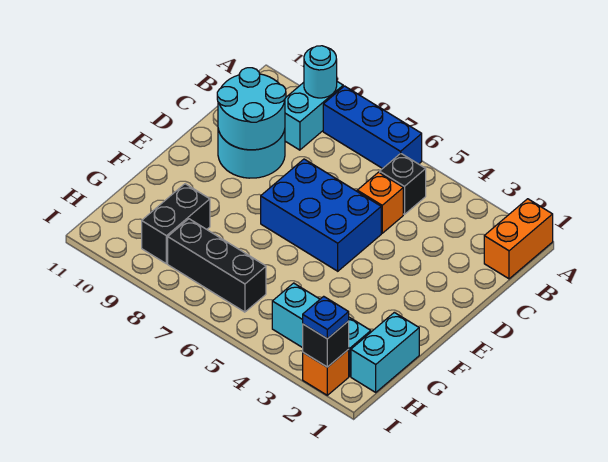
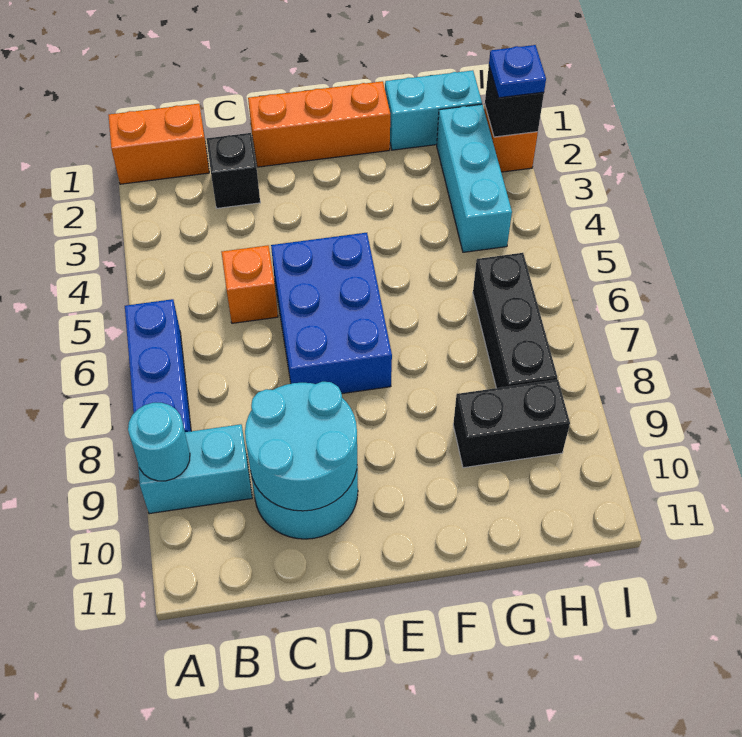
black brick B5 level 1 -> black brick C2 level 1
none -> orange brick D1:F1 level 1

